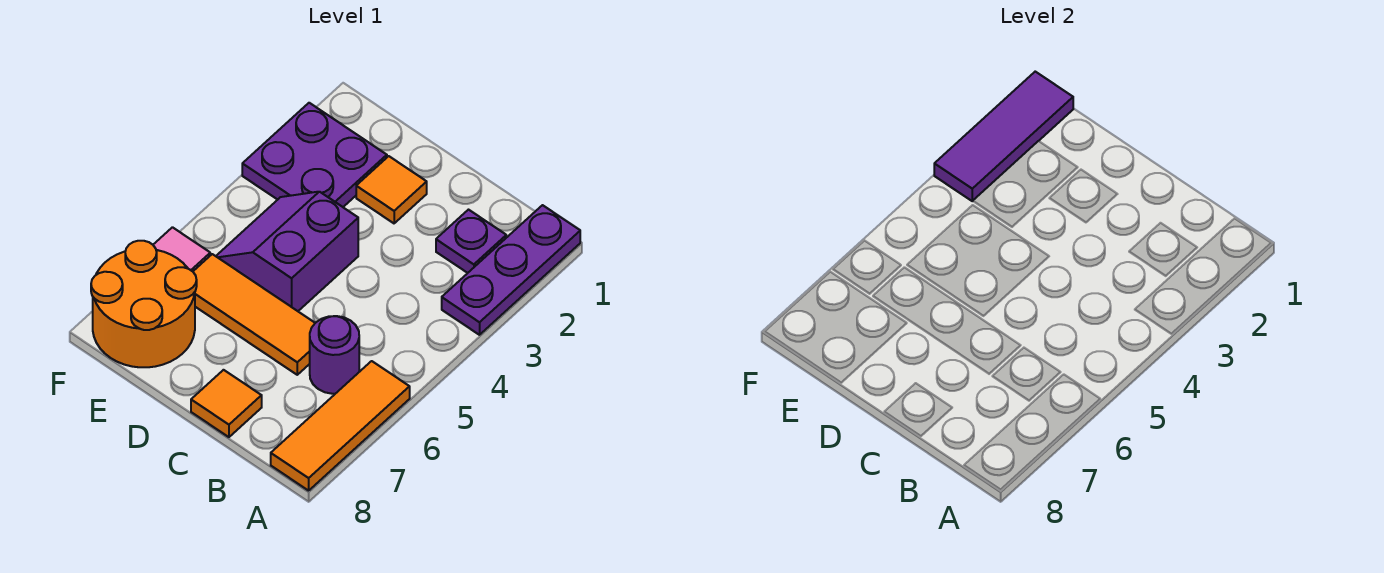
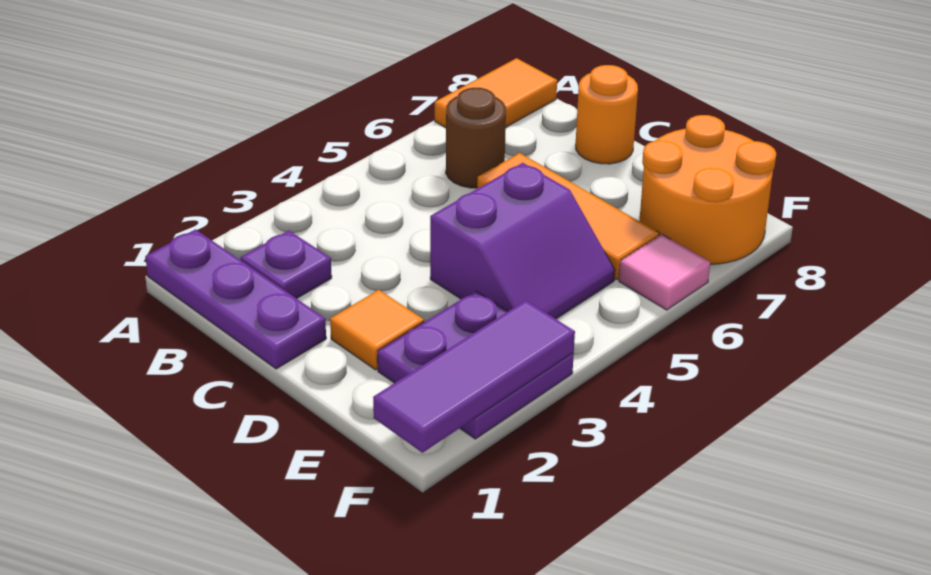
purple plate A1:A3 level 1 -> purple plate A1:C1 level 1
orange tile A6:A8 level 1 -> orange tile A7:A8 level 1
purple round brick B6 level 1 -> brown round brick B6 level 1
orange tile C8 level 1 -> orange round brick C8 level 1

